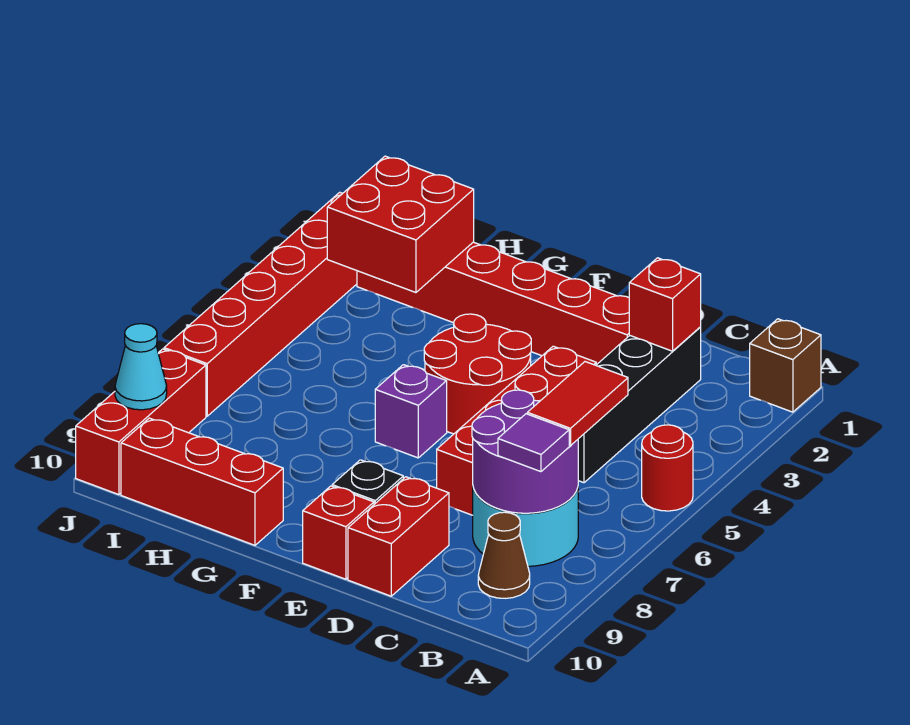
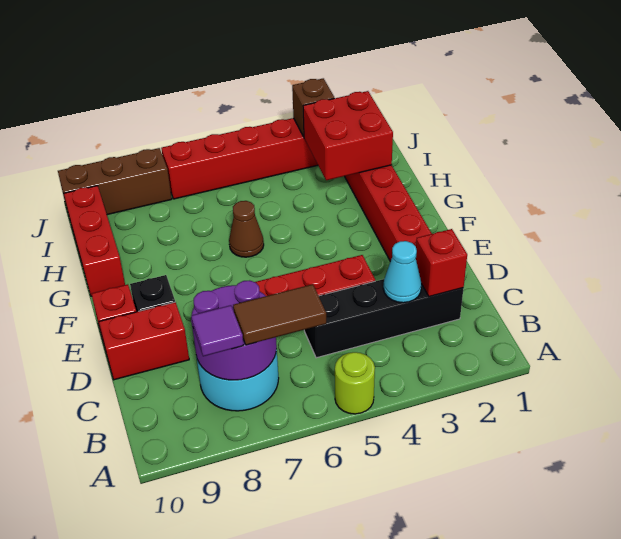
brown brick A1 level 1 -> brown brick J3 level 2
red round brick A5 level 1 -> lime round brick A5 level 1
red tile B6:B7 level 3 -> brown tile B6:B7 level 3
brown cone B9 level 1 -> brown cone G6 level 1
red round brick E4:F5 level 1 -> none
purple brick F6 level 1 -> none
red brick J8:J10 level 1 -> brown brick J8:J10 level 1
cyan cone J9 level 2 -> cyan cone C3 level 2

